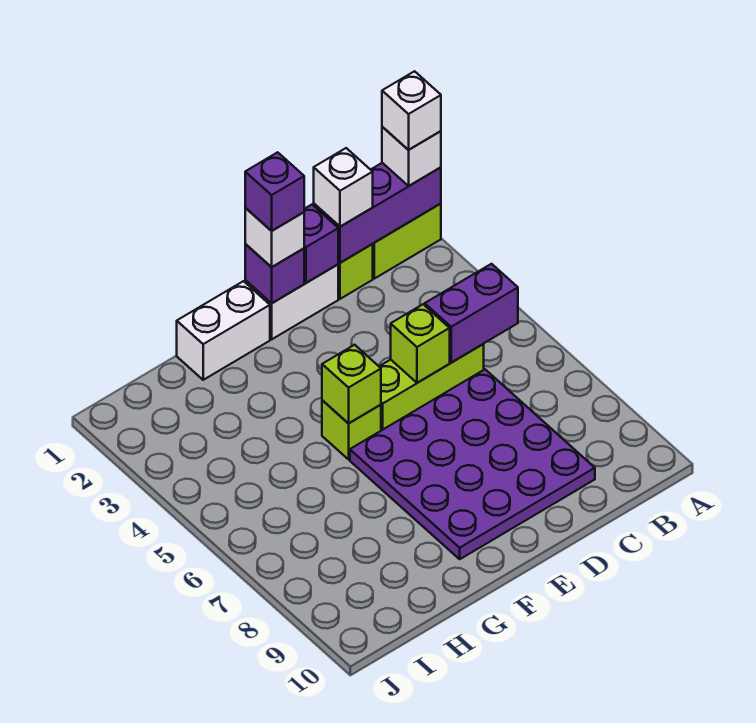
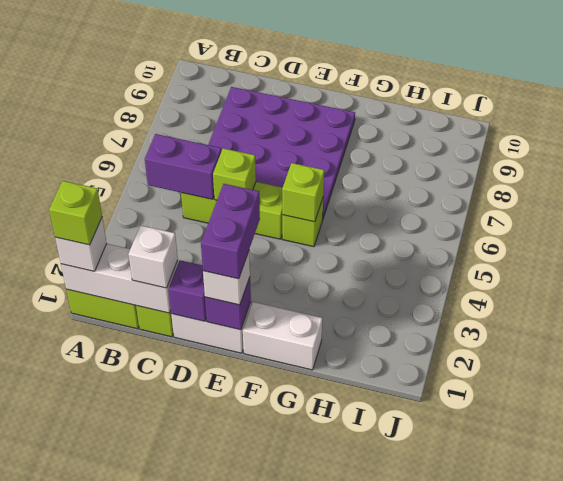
purple brick A1:C1 level 2 -> white brick A1:C1 level 2
white brick A1 level 4 -> lime brick A1 level 4
purple brick E1 level 4 -> purple brick E1:E2 level 4

